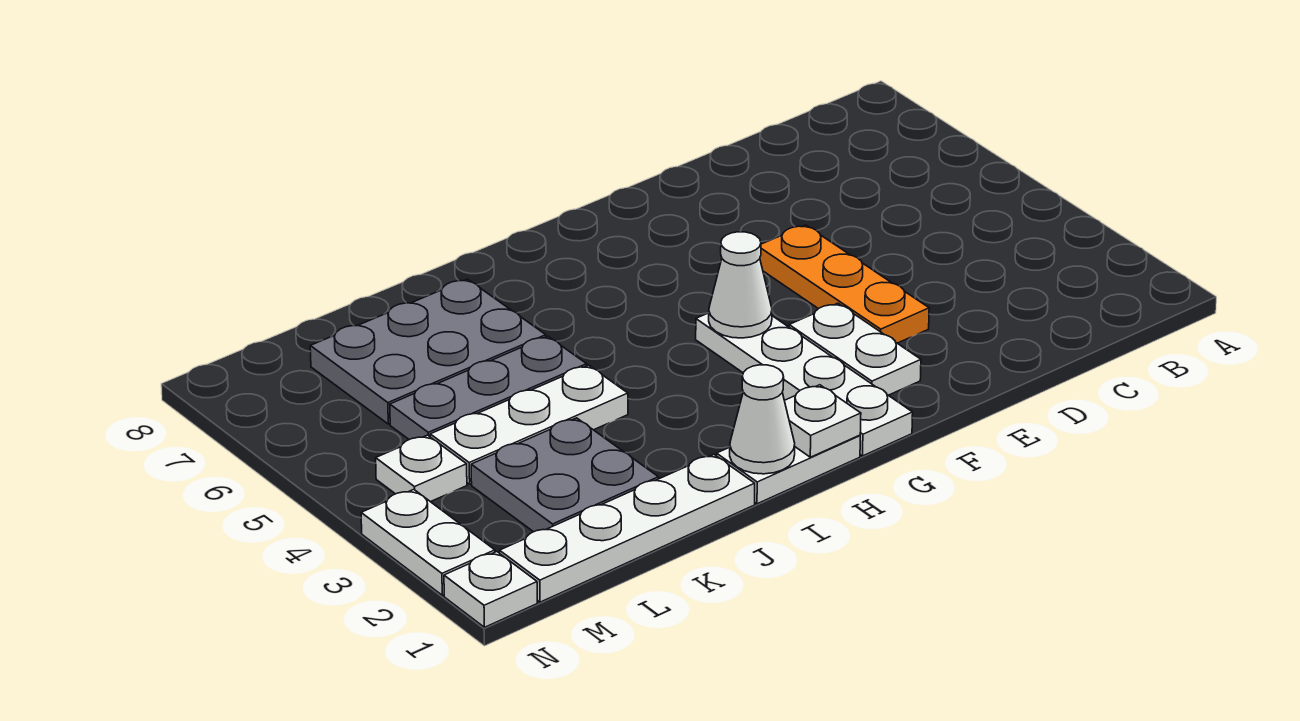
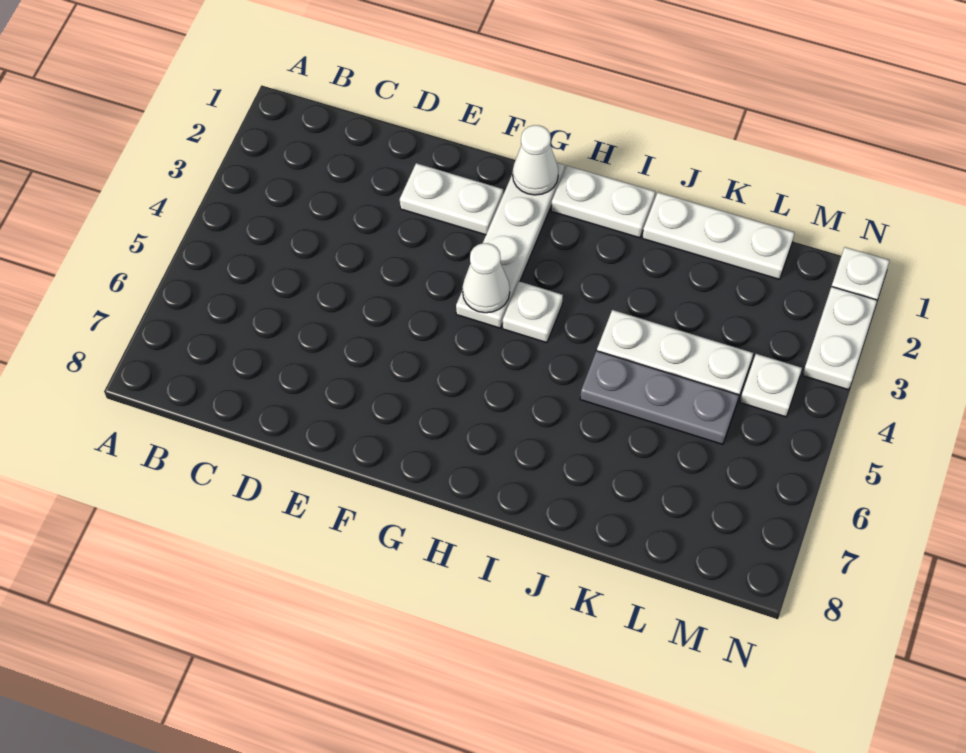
orange plate E3:E5 level 1 -> none
white plate F2:F3 level 1 -> white plate E2:F2 level 1
white plate H1 level 2 -> white plate H4 level 1
white cone I1 level 2 -> white cone G1 level 2
white plate J1:M1 level 1 -> white plate J1:L1 level 1
grey plate J6:L7 level 1 -> none
grey plate K2:L3 level 1 -> none

